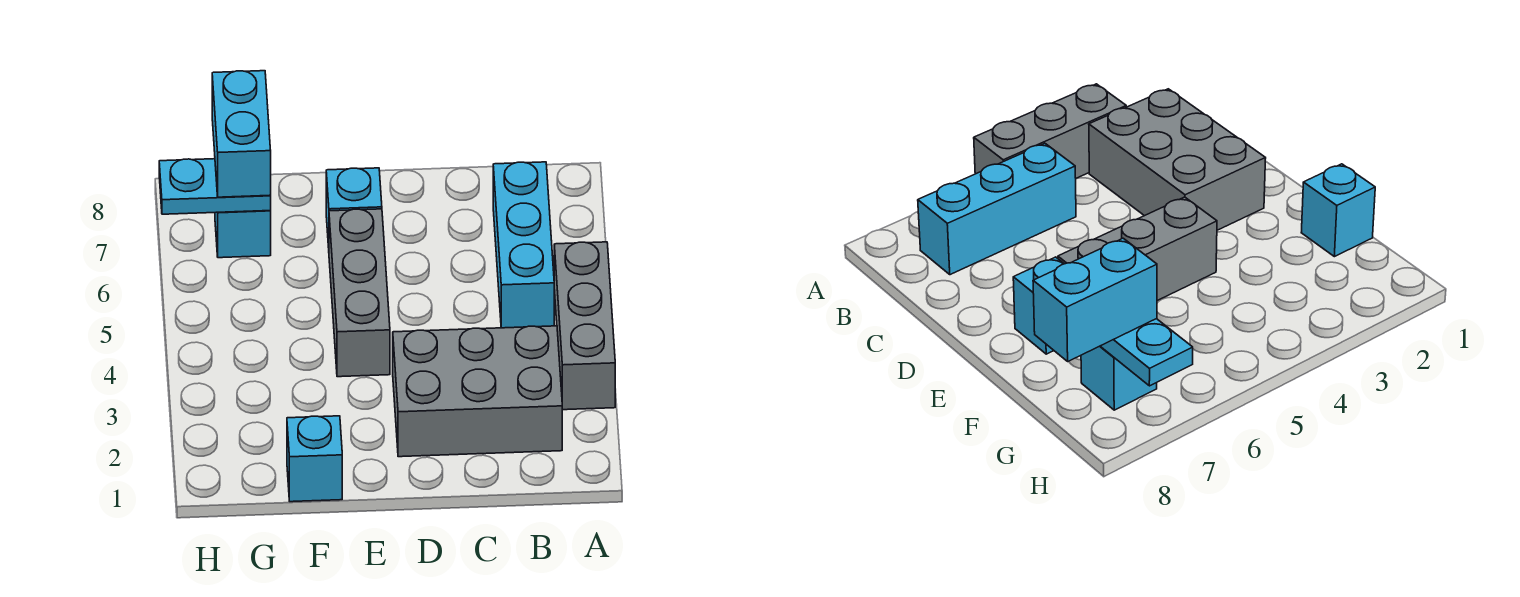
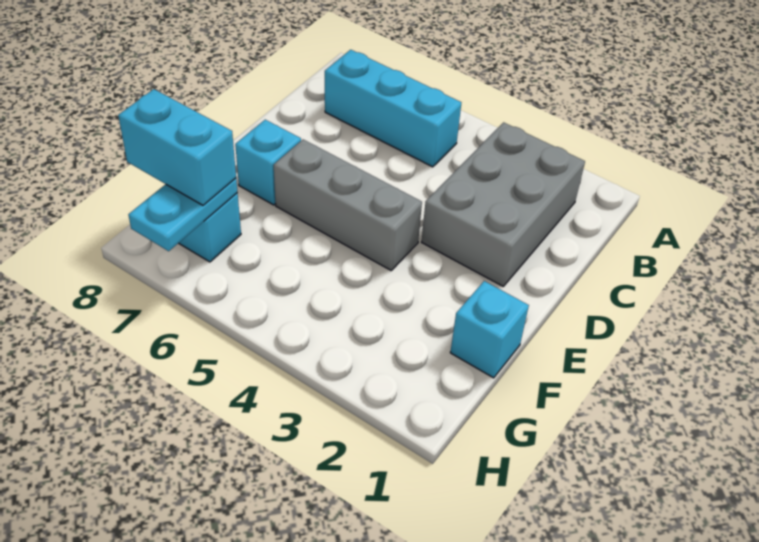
grey brick A3:A5 level 1 -> none

